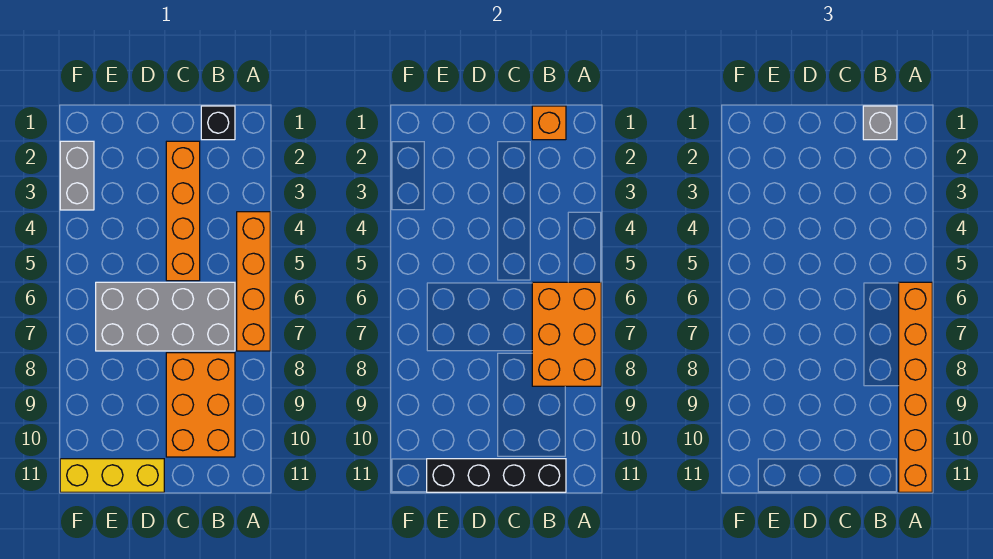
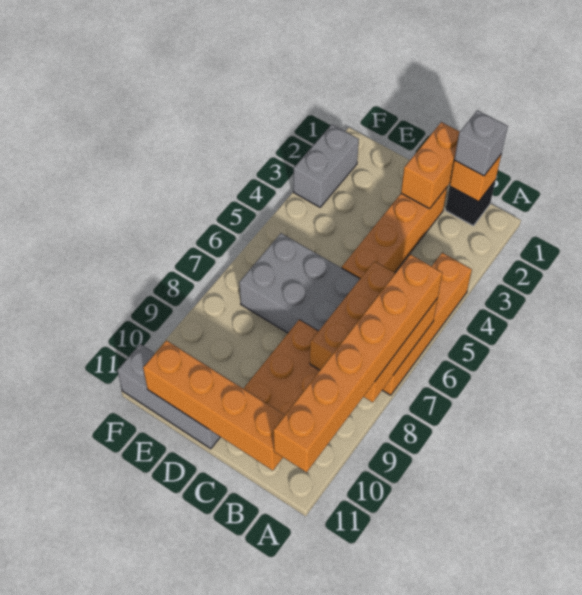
black brick B11:E11 level 2 -> orange brick B11:E11 level 2
none -> orange brick C1:C2 level 2
yellow brick D11:F11 level 1 -> grey brick D11:F11 level 1

